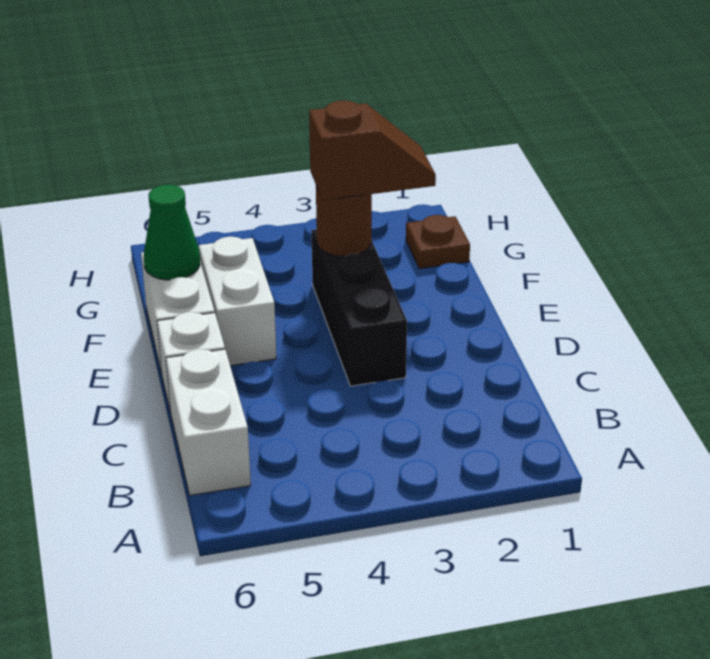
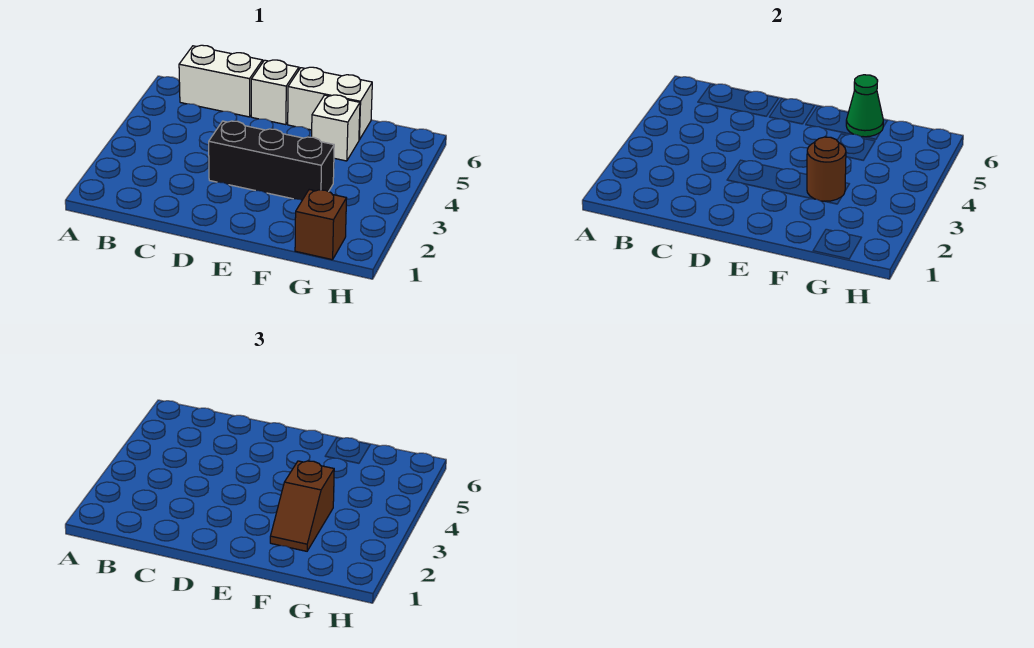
white brick E5:F5 level 1 -> white brick F5 level 1
brown plate G1 level 1 -> brown brick G1 level 1

